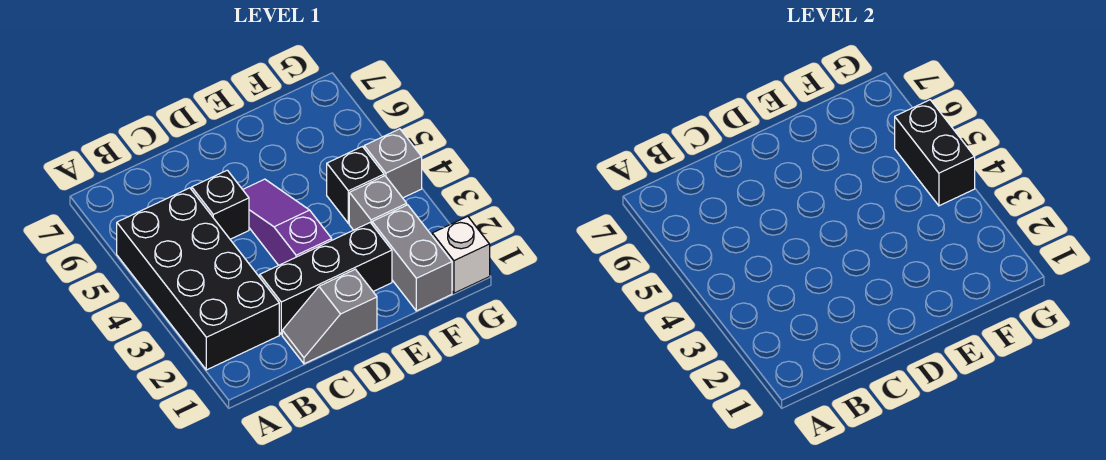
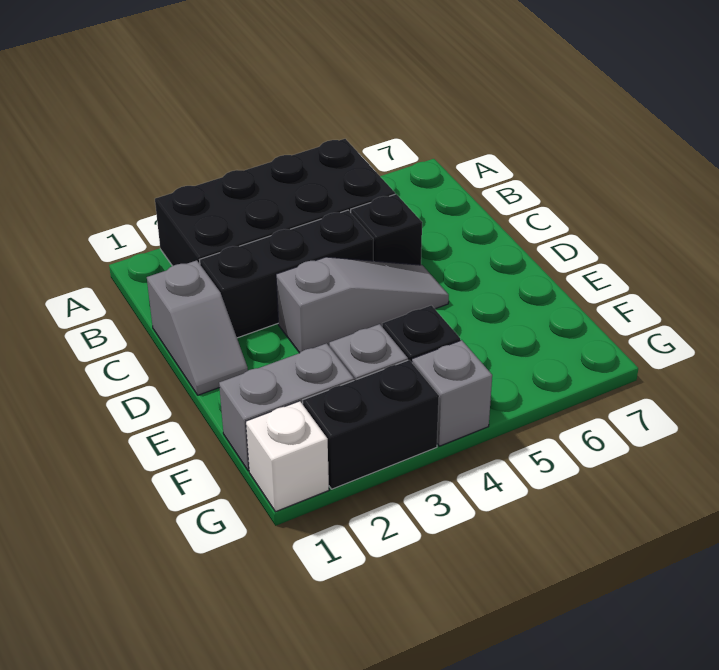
grey slope C1:D1 level 1 top D -> grey slope C1:D1 level 1 top C
black brick C2:E2 level 1 -> black brick C2:C4 level 1
purple slope D3:D5 level 1 top 3 -> grey slope D3:D5 level 1 top 3
black brick G4:G5 level 2 -> black brick G2:G3 level 1

